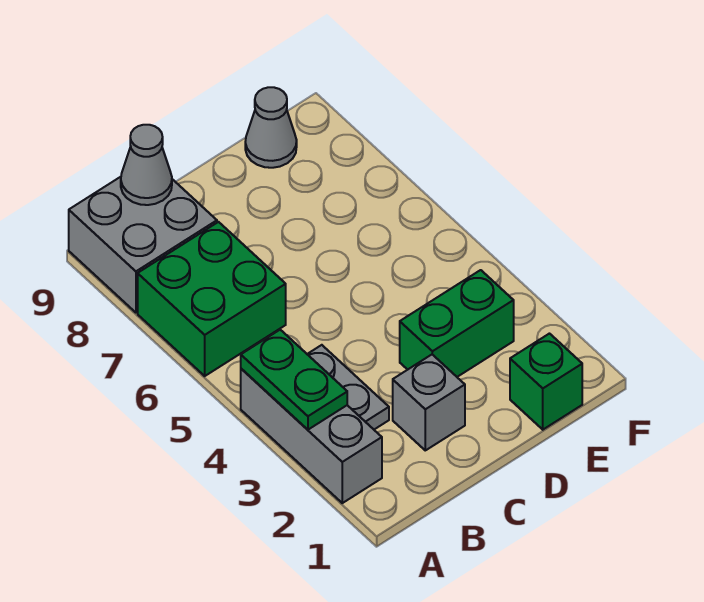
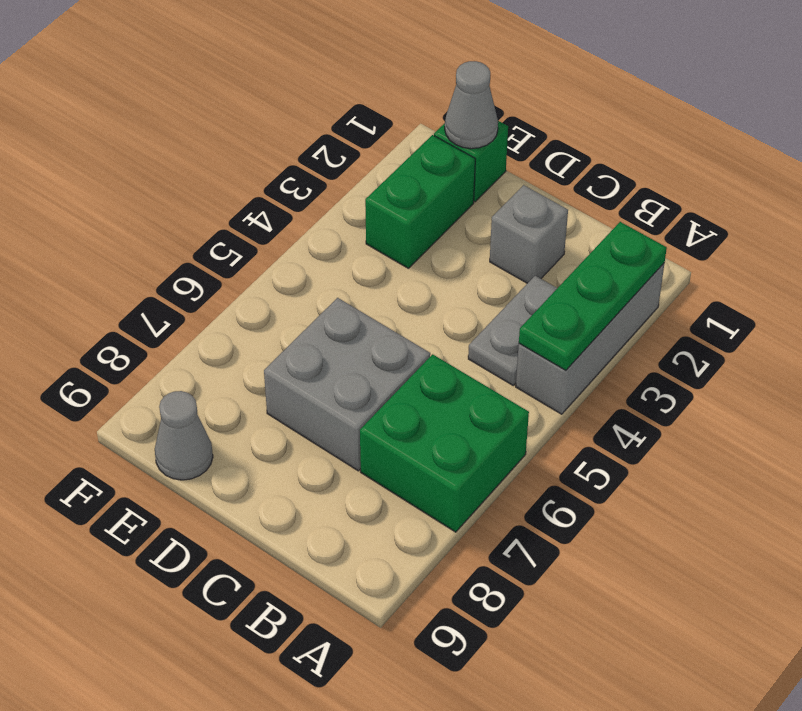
green plate A3:A4 level 2 -> green plate A2:A4 level 2
grey brick A8:B9 level 1 -> grey brick C6:D7 level 1
grey cone B9 level 2 -> grey cone E1 level 2
green brick D3:E3 level 1 -> green brick E2:E3 level 1

